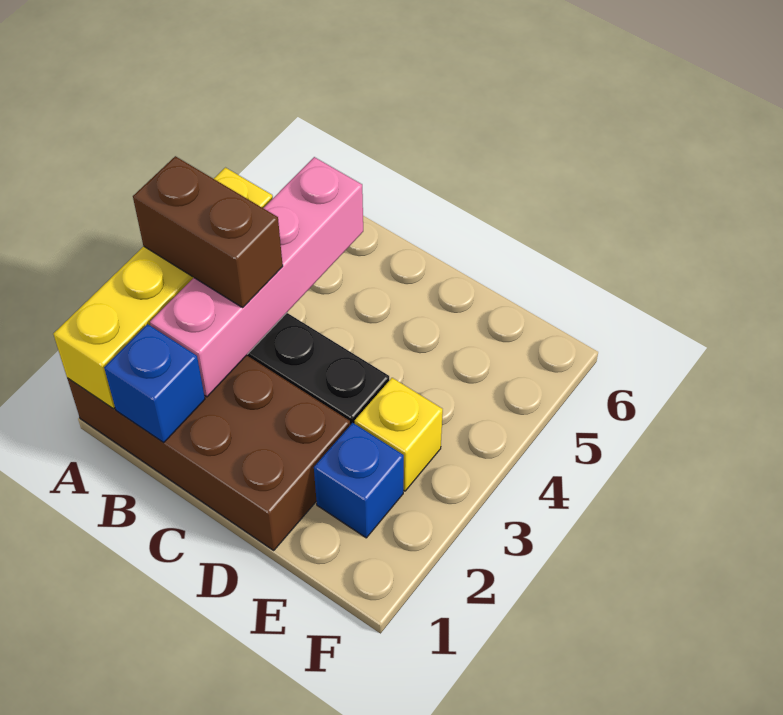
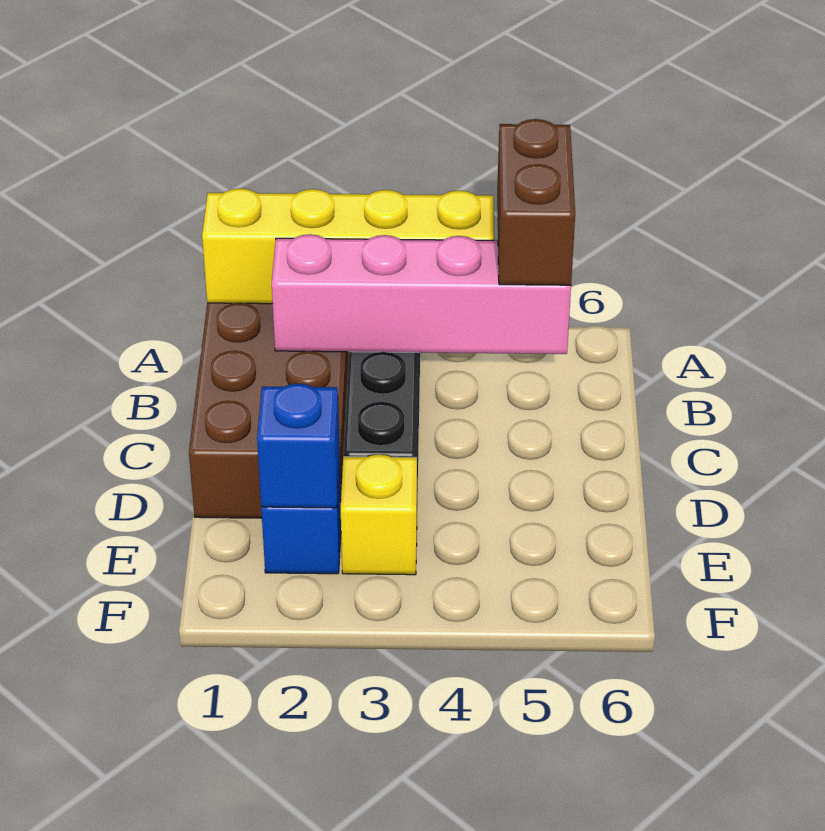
brown brick A3:B3 level 3 -> brown brick A5:B5 level 3
blue brick B1 level 2 -> blue brick E2 level 2

